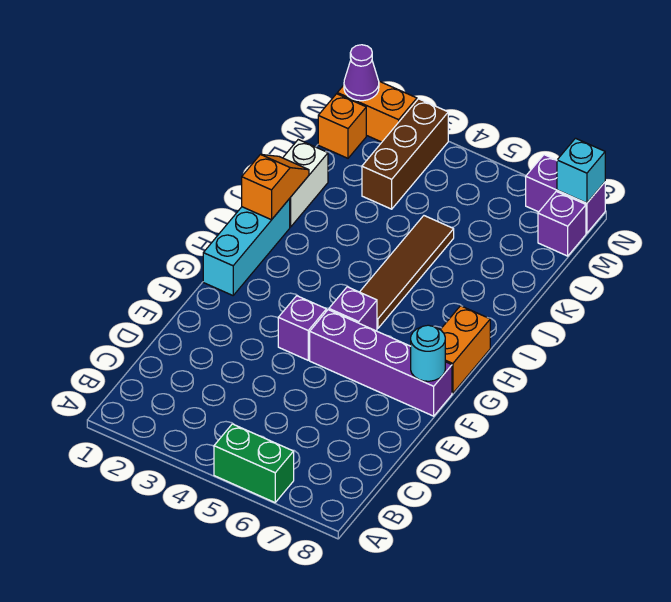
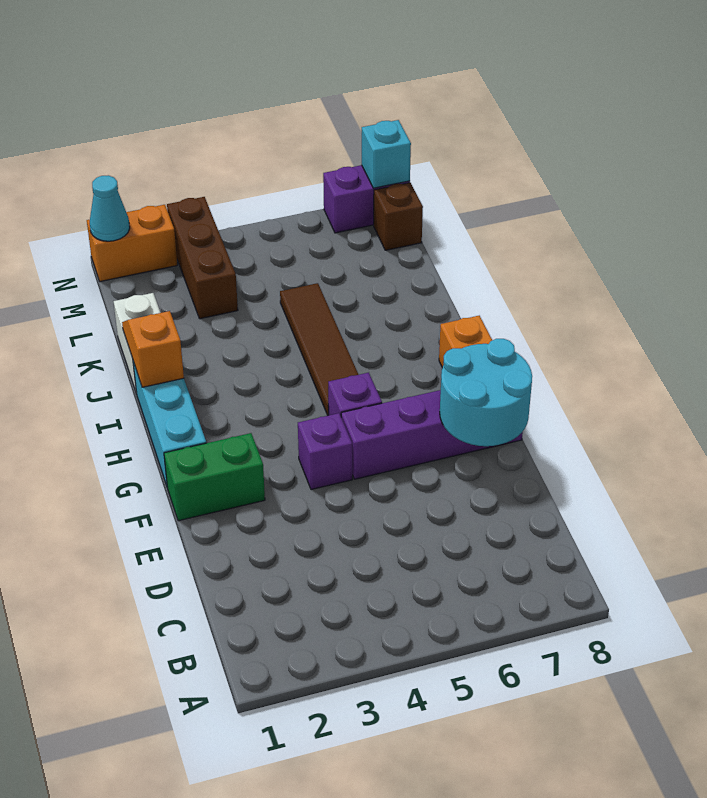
green brick A5:A6 level 1 -> green brick F1:F2 level 1
cyan round brick F8 level 2 -> cyan round brick E7:F8 level 2
orange brick M1 level 1 -> none
purple brick M8 level 1 -> brown brick M8 level 1
purple cone N1 level 2 -> cyan cone N1 level 2

